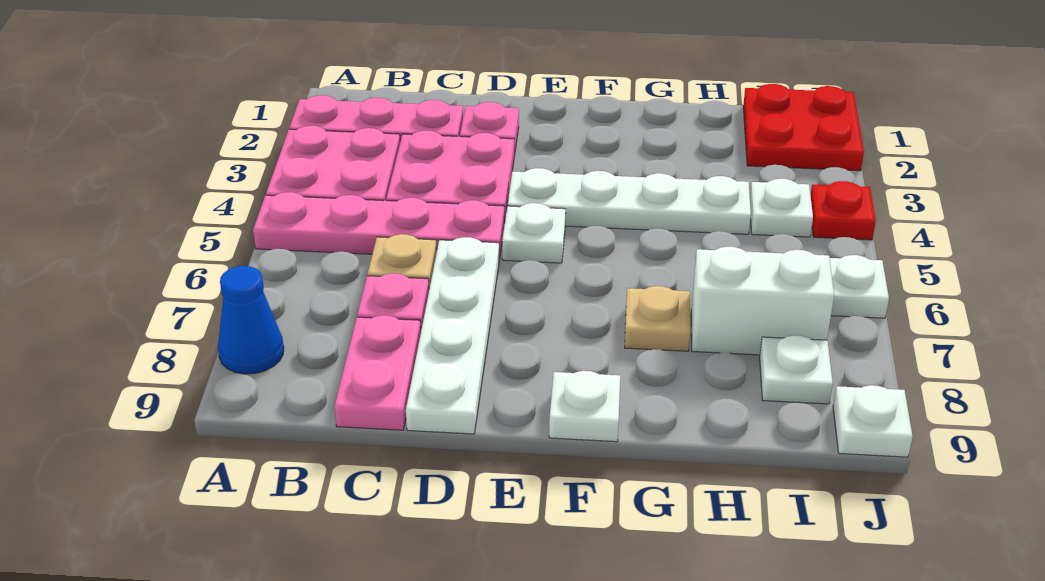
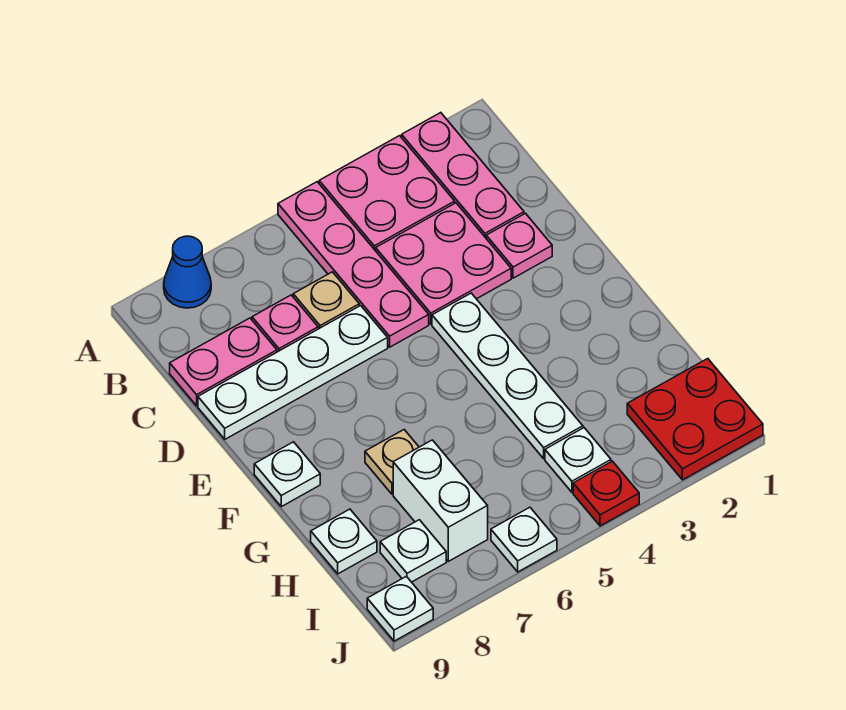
white plate E5 level 1 -> white plate H9 level 1

